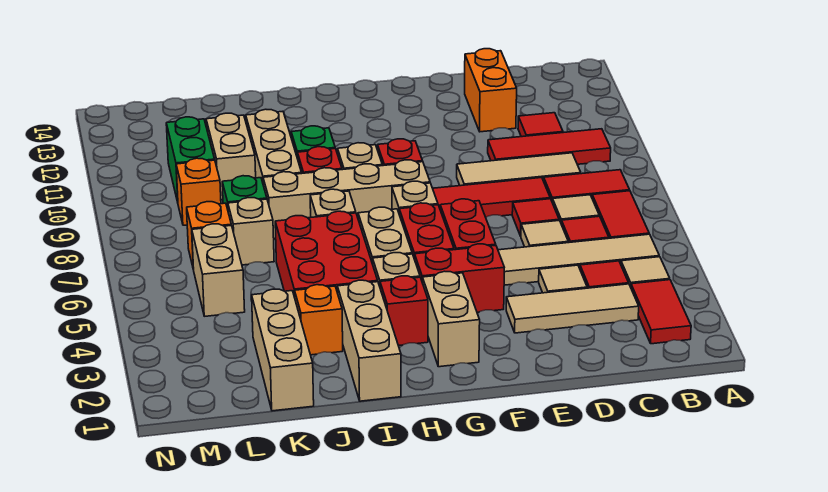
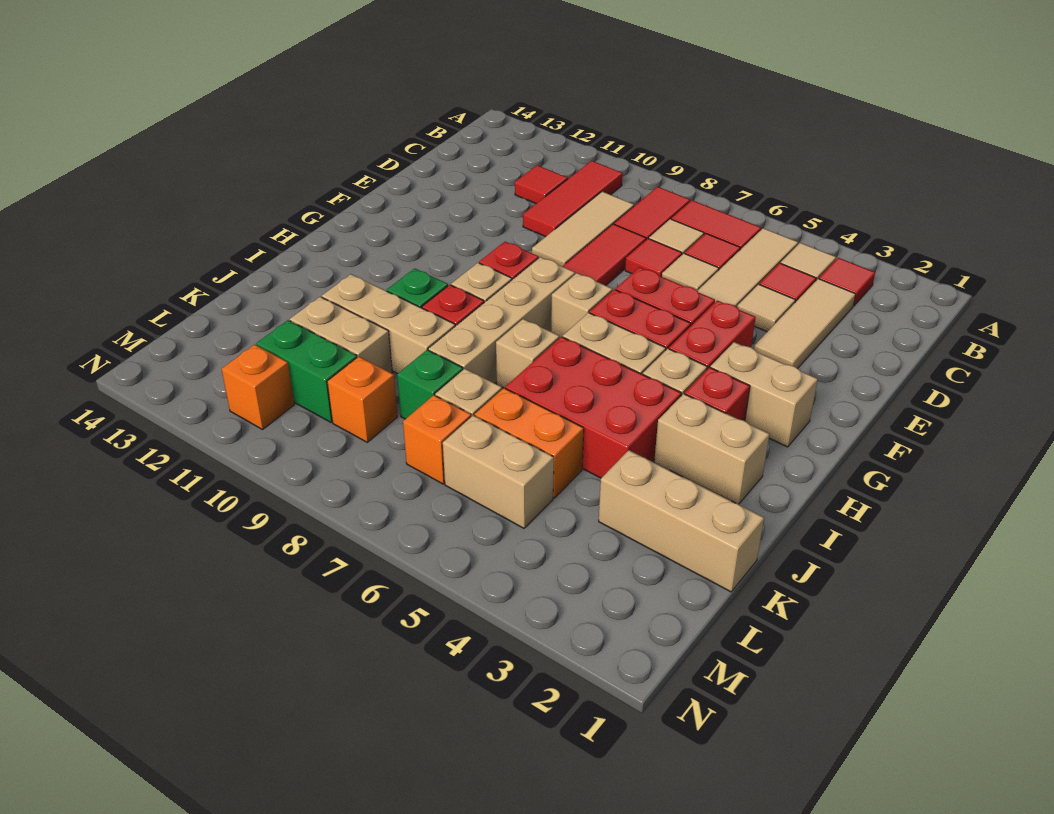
red tile B2:B3 level 1 -> red tile B3 level 1
orange brick D12:D13 level 1 -> orange brick K5:K6 level 1
tan brick I1:I3 level 1 -> tan brick I2:I3 level 1
orange brick J3 level 1 -> orange brick M11 level 1

